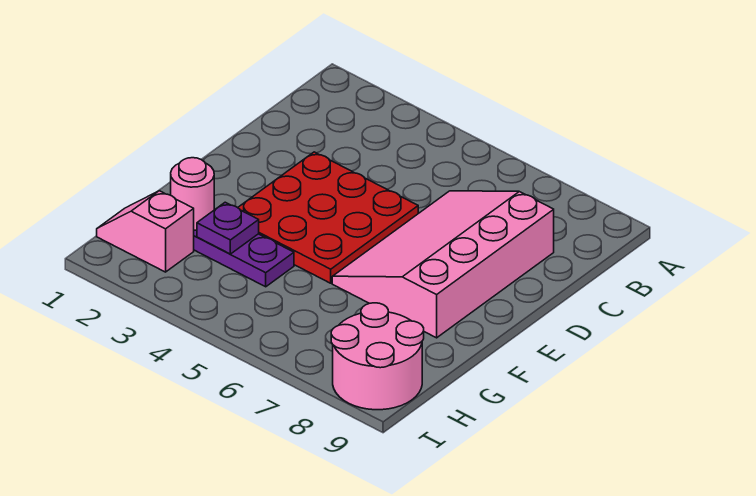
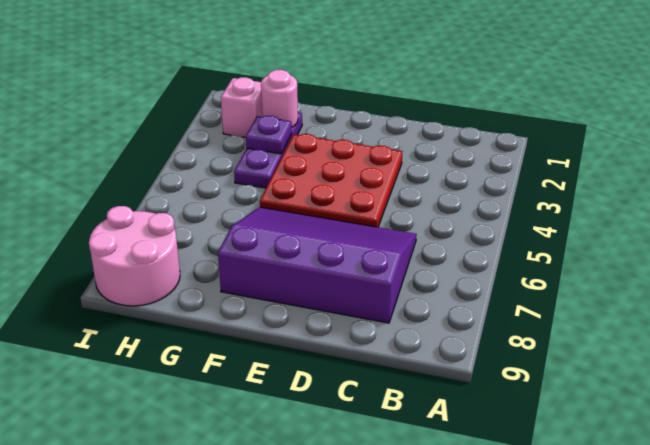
pink slope C6:F8 level 1 top 8 -> purple slope C6:F8 level 1 top 8

